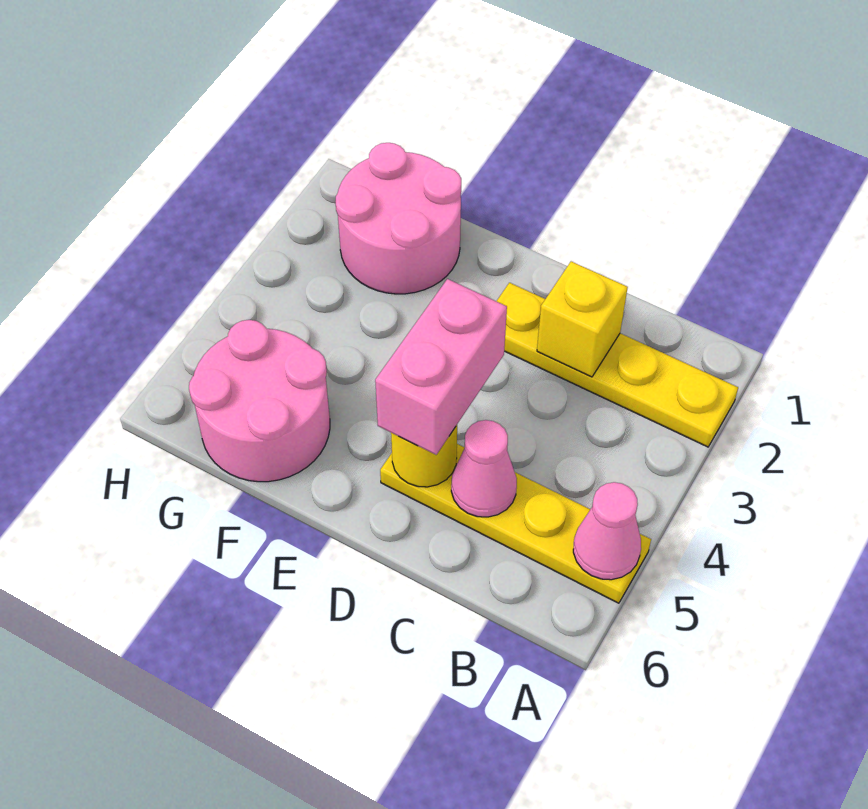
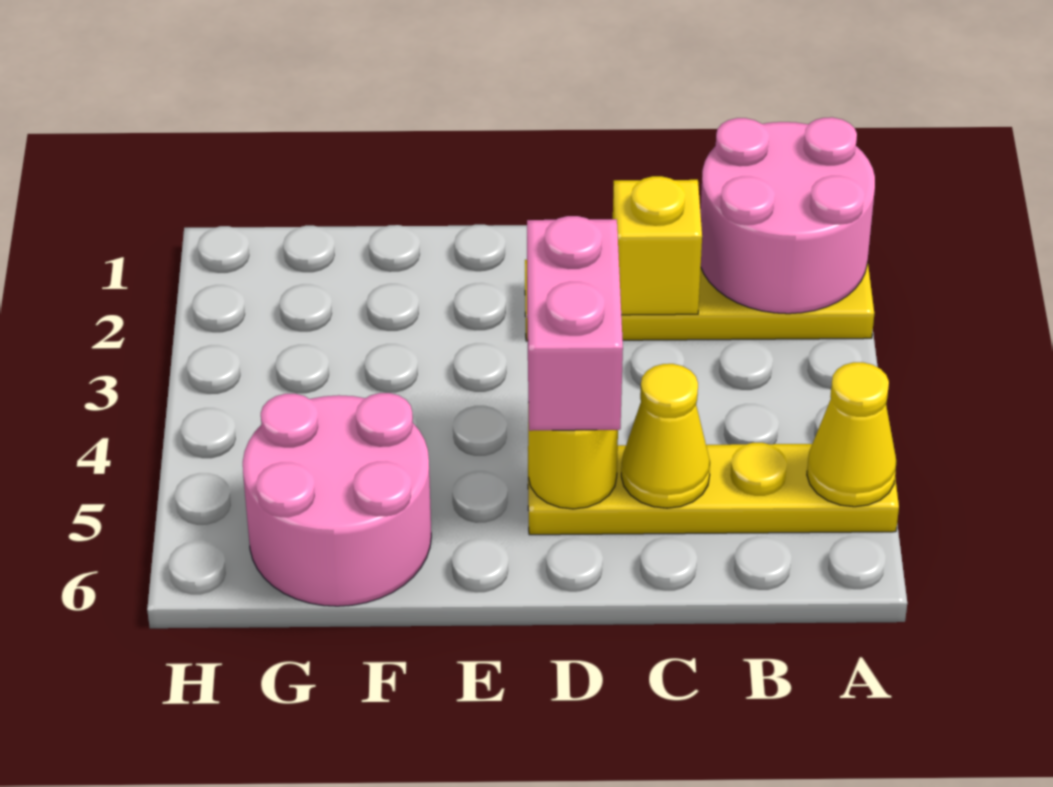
pink cone A5 level 2 -> yellow cone A5 level 2
pink cone C5 level 2 -> yellow cone C5 level 2
pink round brick F1:G2 level 1 -> pink round brick A1:B2 level 2

